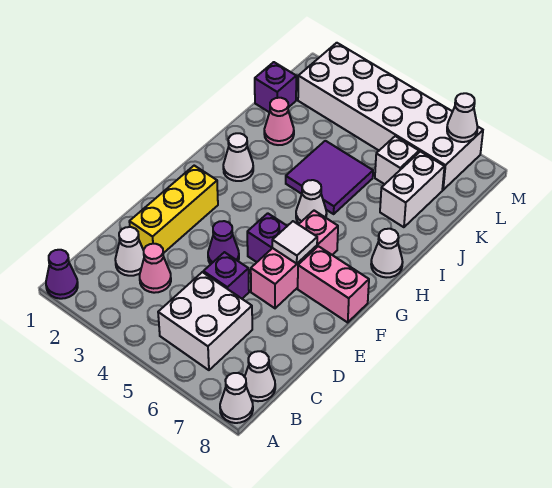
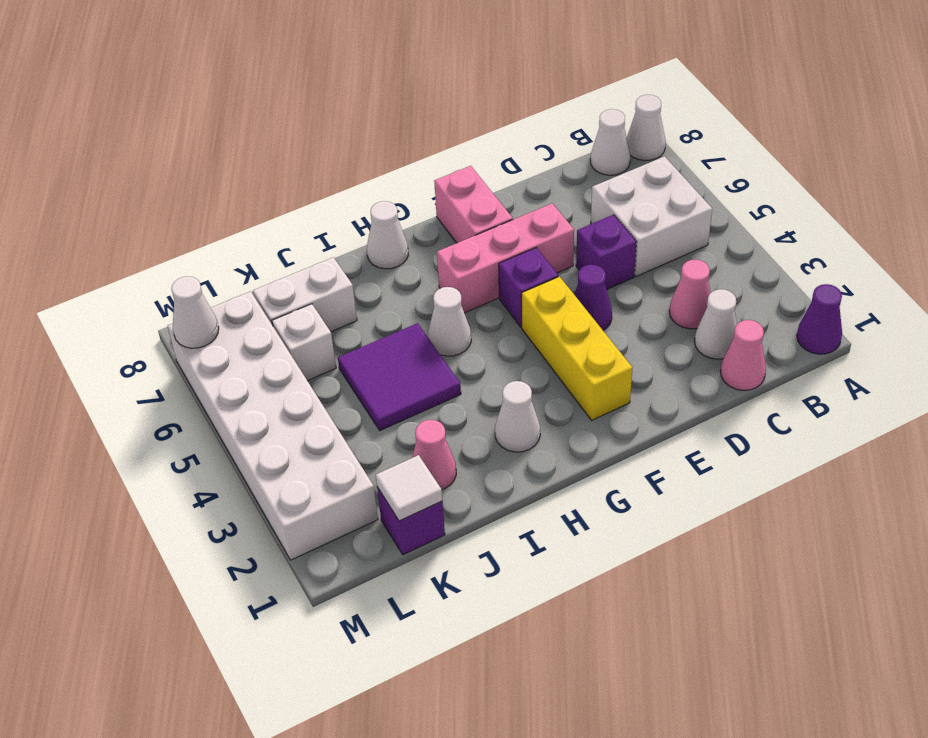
none -> pink cone C1 level 1
yellow brick D2:F2 level 1 -> yellow brick F2:F4 level 1
white tile F6 level 2 -> white tile K1 level 2

